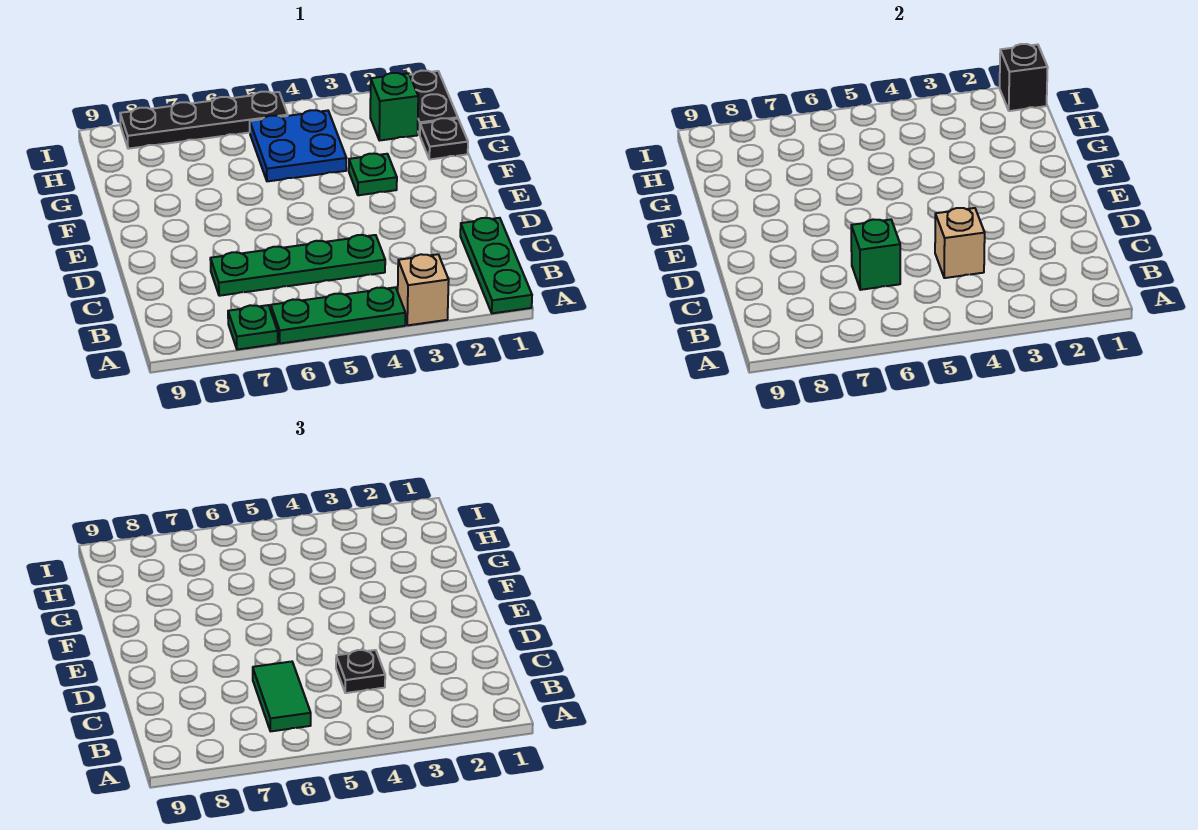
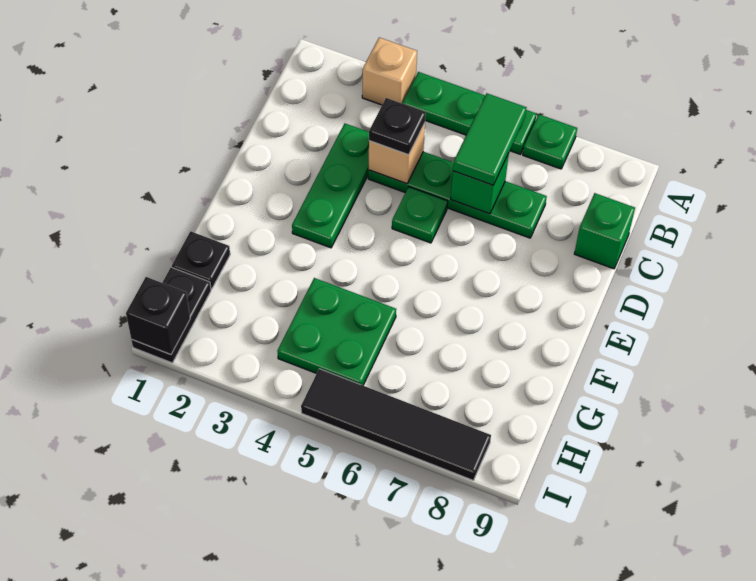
green plate A1:C1 level 1 -> green plate C3:E3 level 1
green plate F3 level 1 -> green plate D5 level 1
blue plate G4:H5 level 1 -> green plate G4:H5 level 1
green brick H2 level 1 -> green brick C9 level 1
black plate I5:I8 level 1 -> black tile I5:I8 level 1

